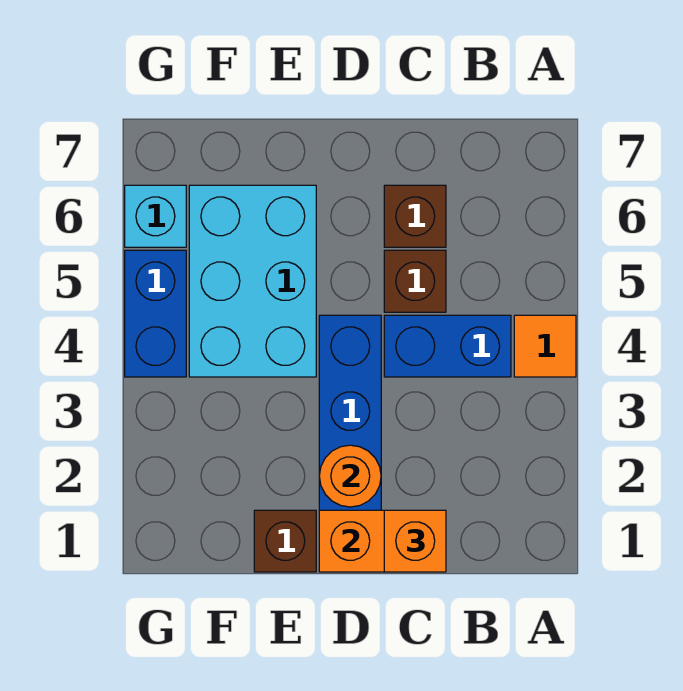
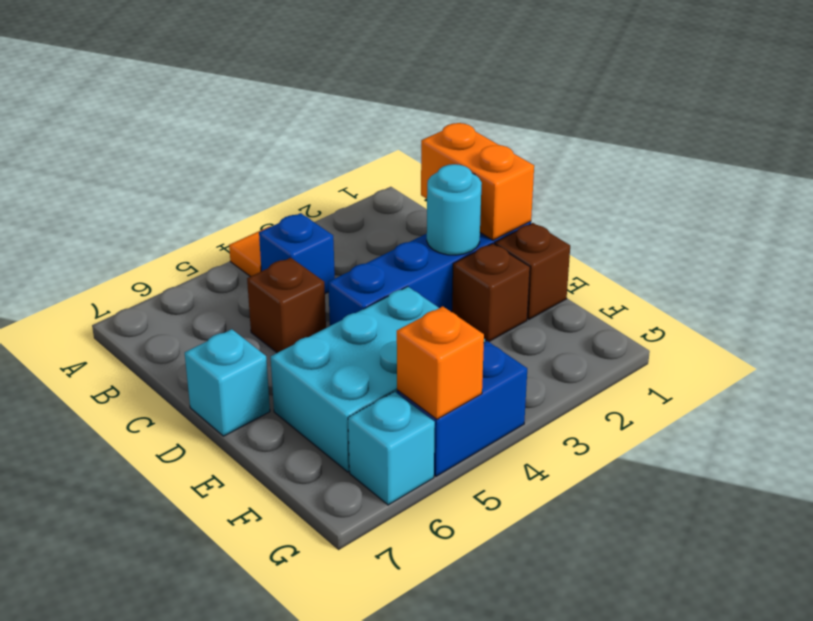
blue brick B4:C4 level 1 -> blue brick B4 level 1
orange brick C1 level 3 -> orange brick G5 level 2
brown brick C6 level 1 -> brown brick E2 level 1
orange round brick D2 level 2 -> cyan round brick D2 level 2
none -> cyan brick D7 level 1

